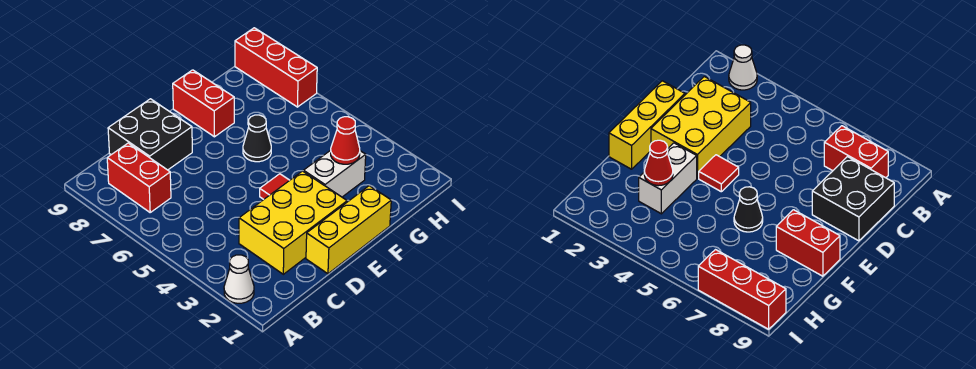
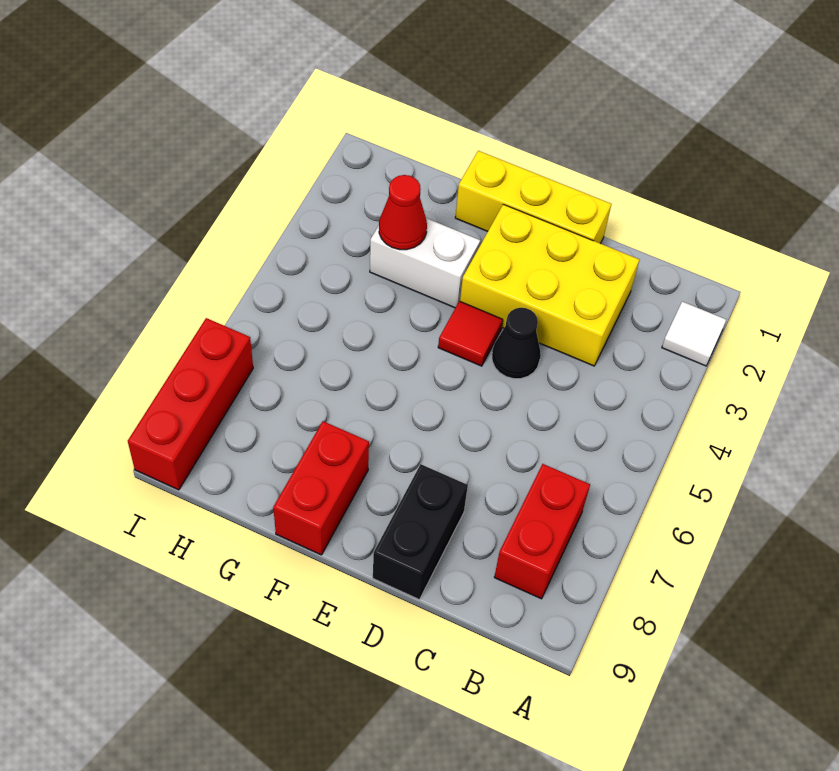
white cone A2 level 1 -> white tile A2 level 1
black brick C8:D9 level 1 -> black brick D8:D9 level 1
black cone F6 level 1 -> black cone D4 level 1

